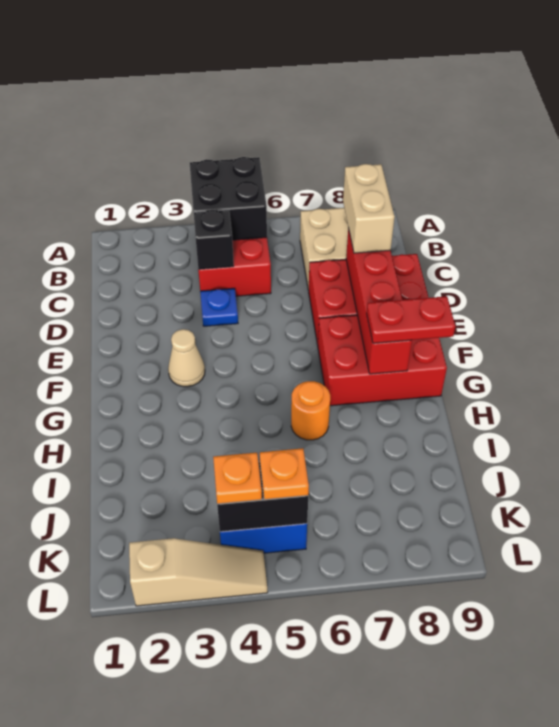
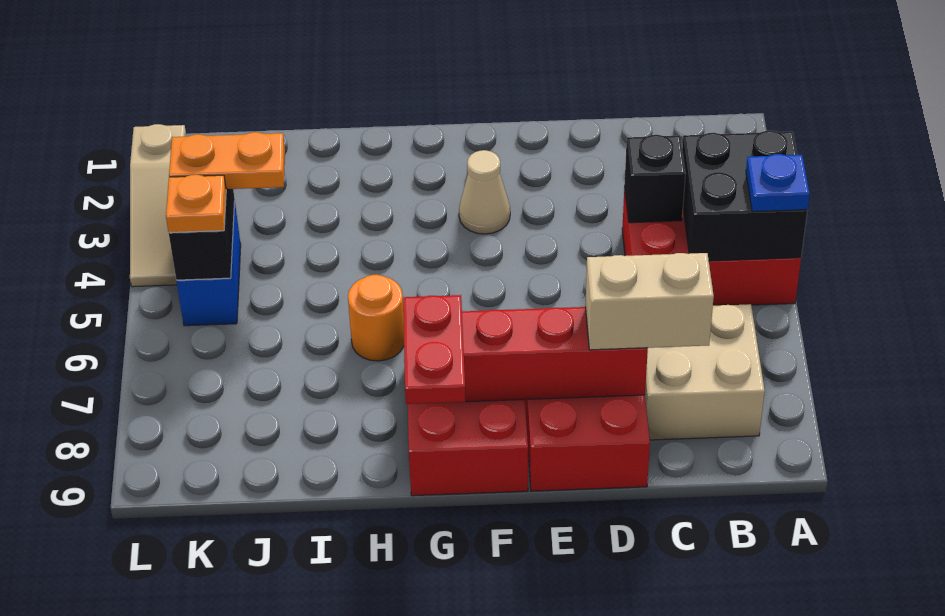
blue plate D4 level 1 -> blue plate A5 level 3
orange plate K4 level 3 -> orange plate J4:K4 level 3

